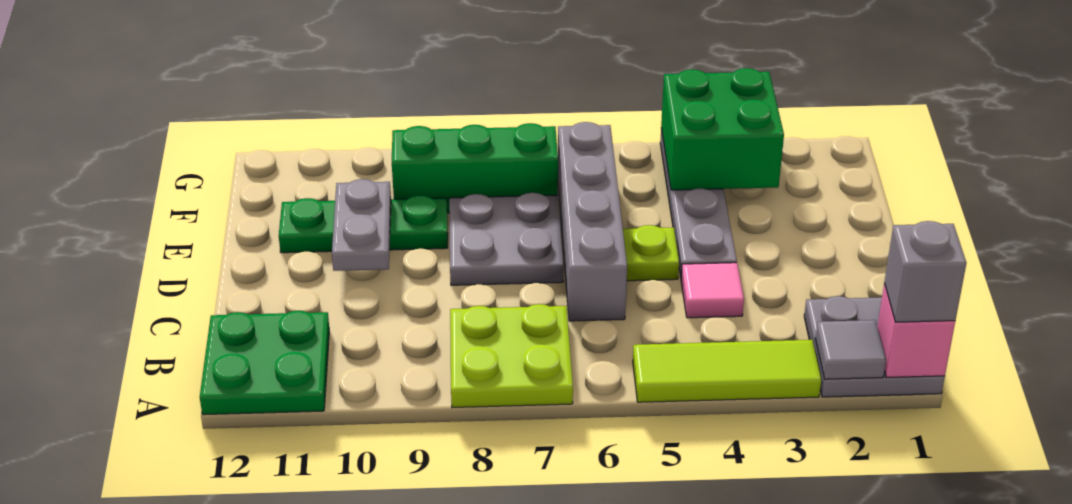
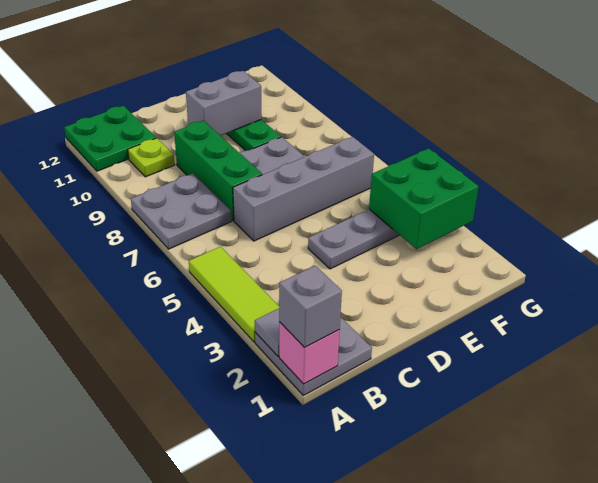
lime plate A7:B8 level 1 -> grey plate A7:B8 level 1
pink tile C4 level 1 -> none
lime plate D5 level 1 -> lime plate B10 level 1
grey plate D10:E10 level 2 -> grey brick D10:E10 level 2
green brick F7:F9 level 1 -> green brick C7:C9 level 1

